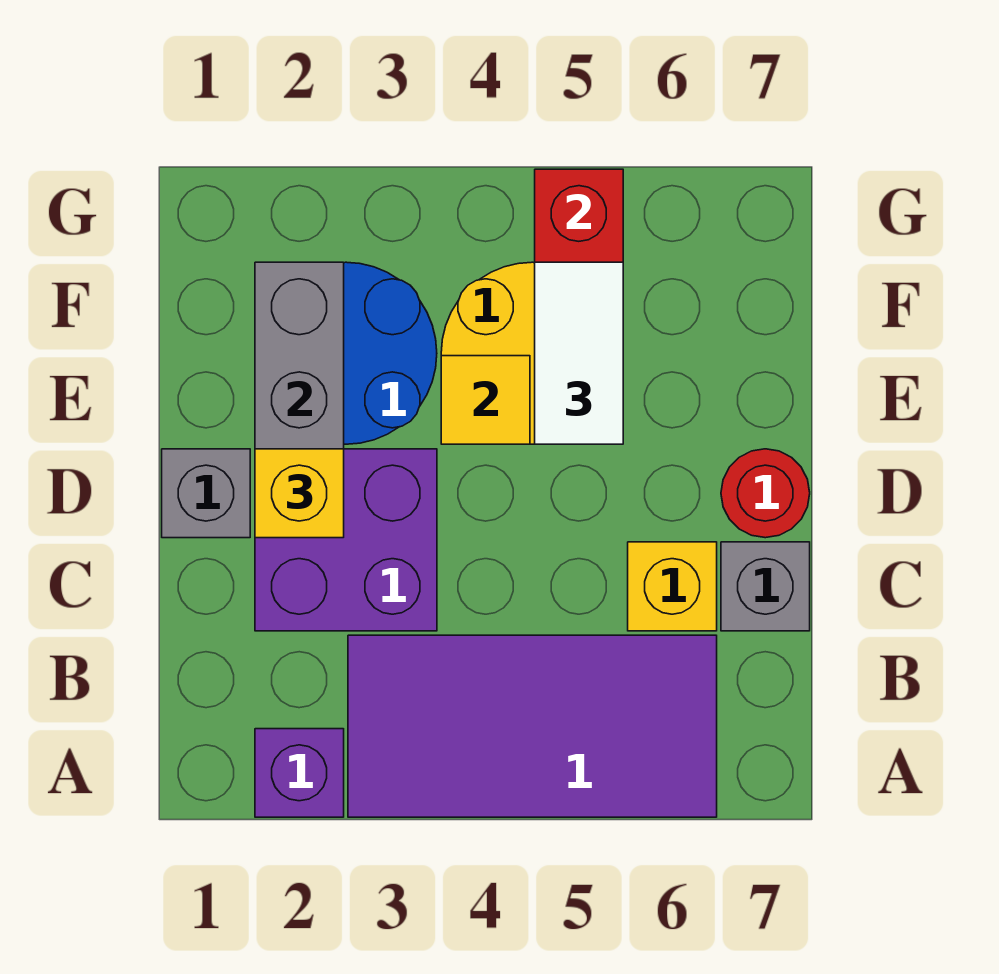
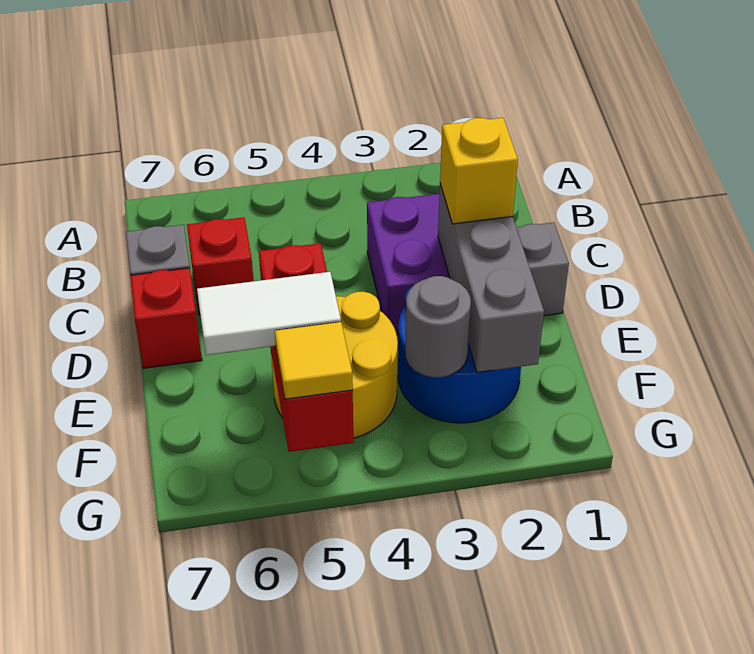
purple brick A2 level 1 -> none
purple tile A3:B6 level 1 -> none
yellow brick C6 level 1 -> red brick C6 level 1
red round brick D7 level 1 -> red brick D7 level 1
yellow tile E4 level 2 -> yellow tile G5 level 3
white tile E5:F5 level 3 -> white tile F5:F6 level 3
none -> grey round brick F3 level 2

